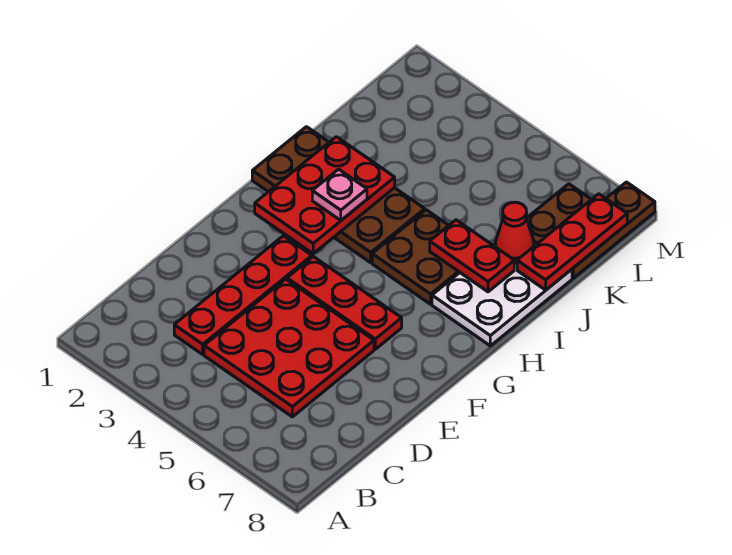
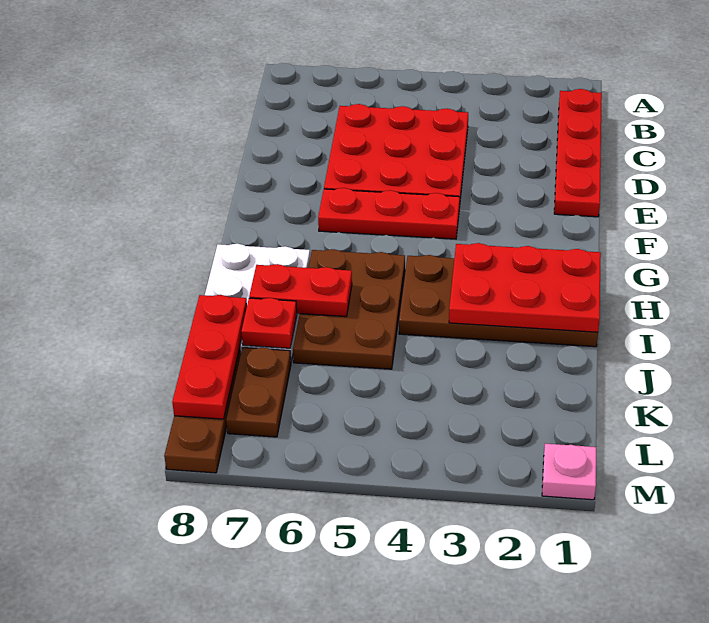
red plate C3:F3 level 1 -> red plate B1:E1 level 1
red plate G2:I3 level 2 -> red plate H1:I3 level 2
pink plate H3 level 3 -> pink plate M1 level 1
brown plate H5:I6 level 1 -> brown plate H5:J6 level 1
red cone J7 level 2 -> red plate J7 level 2

